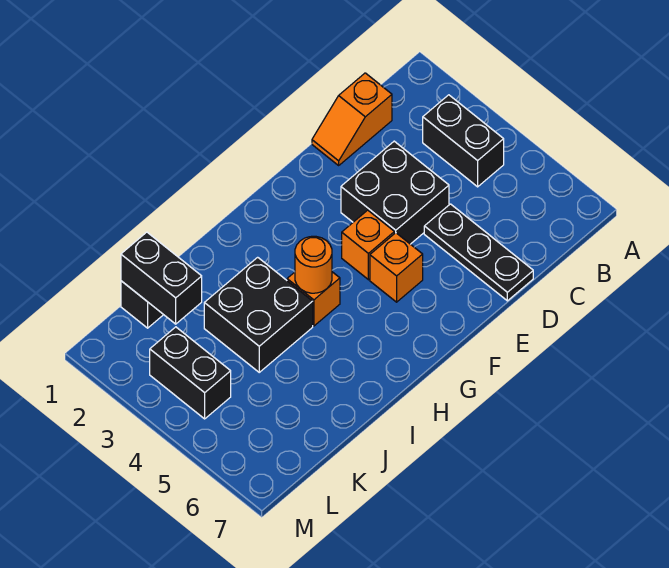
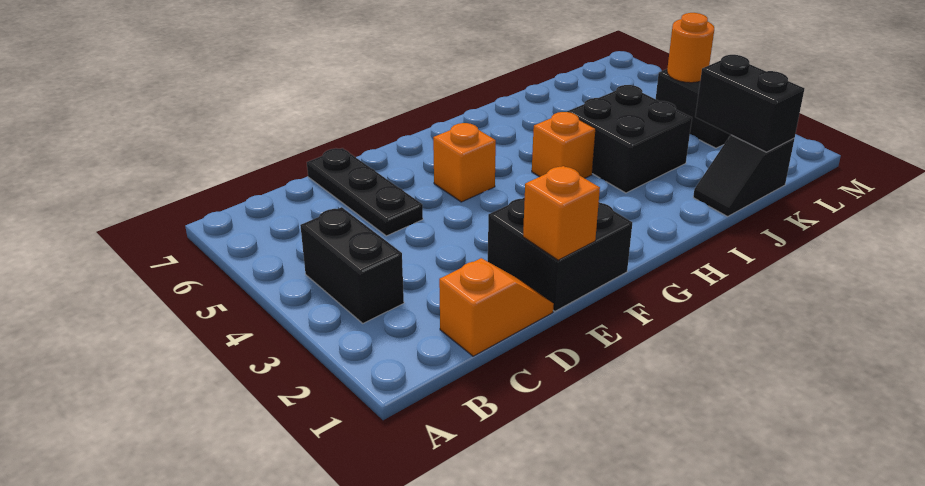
black brick D3:E4 level 1 -> black brick E1:F2 level 1
orange brick F4 level 1 -> orange brick E1 level 2
orange round brick H4 level 2 -> orange round brick L4 level 2

